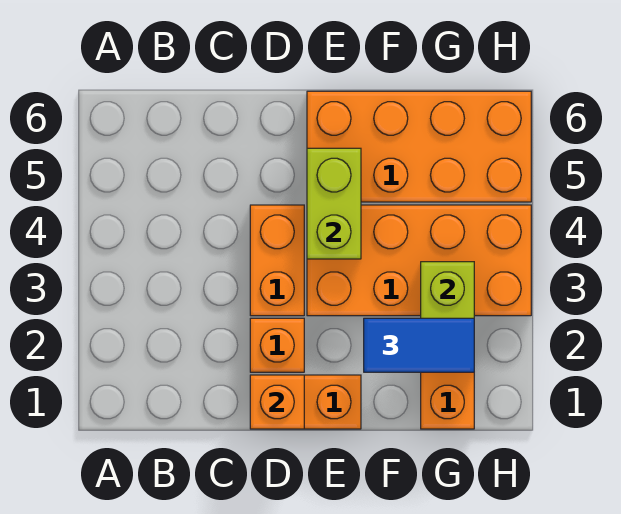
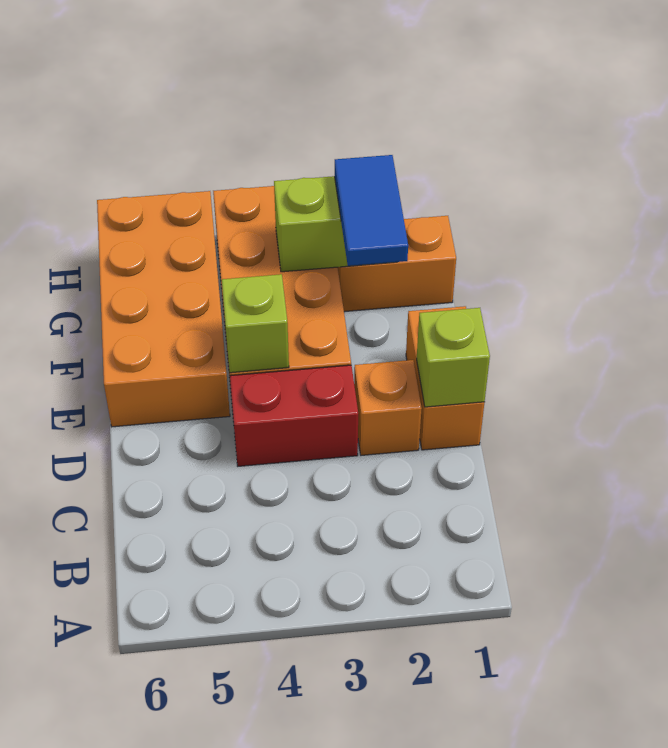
orange brick D1 level 2 -> lime brick D1 level 2
orange brick D3:D4 level 1 -> red brick D3:D4 level 1
lime brick E4:E5 level 2 -> lime brick E4 level 2

